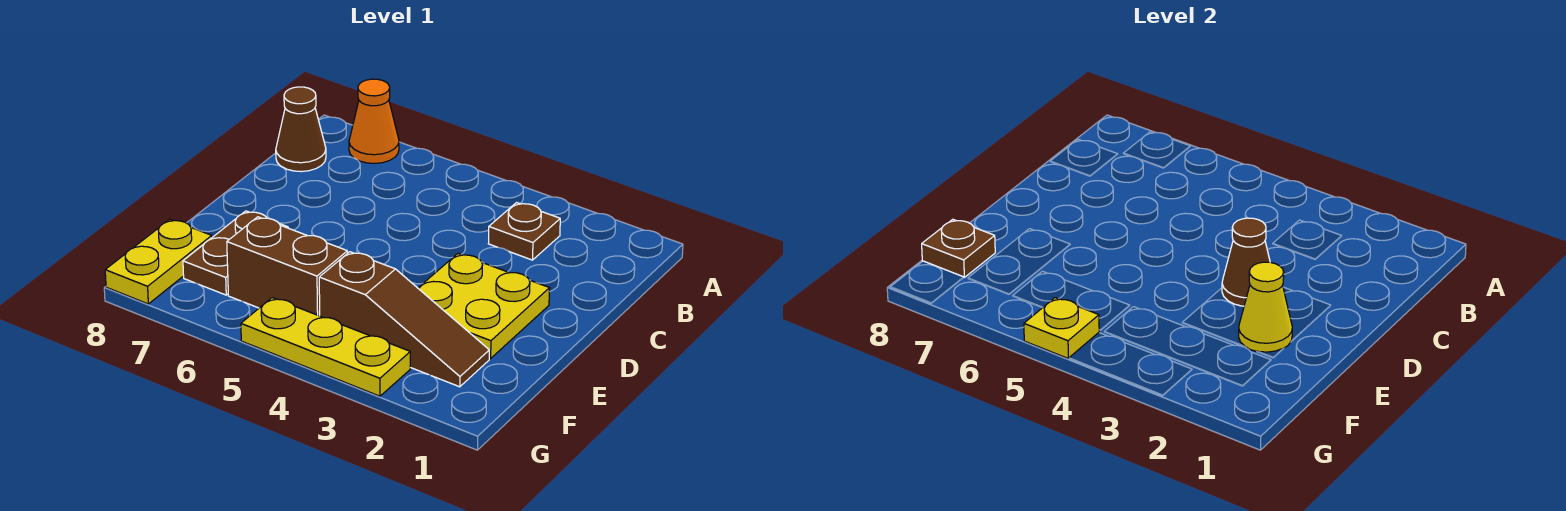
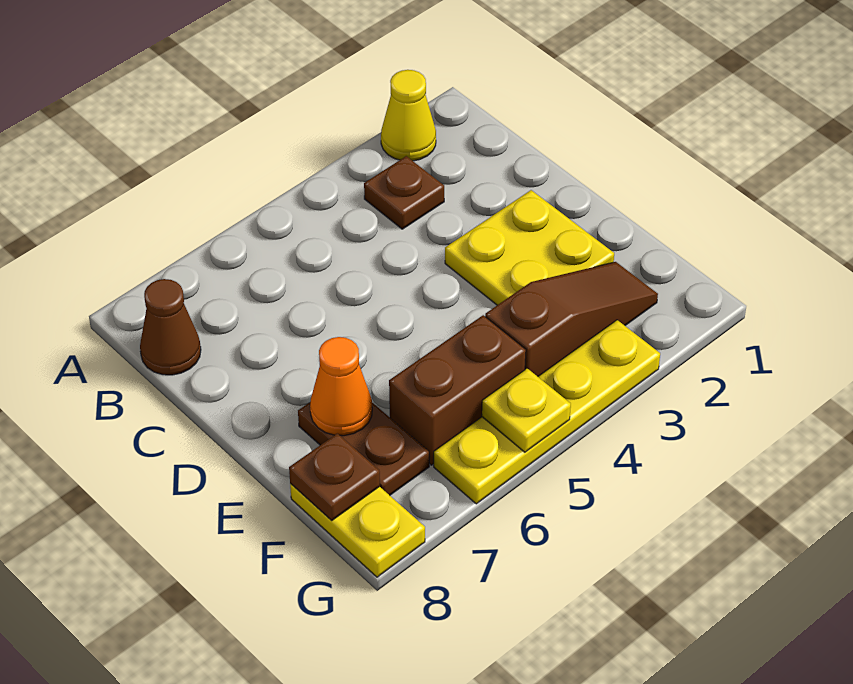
orange cone A7 level 1 -> orange cone E7 level 2
brown cone D3 level 2 -> none
yellow cone E2 level 2 -> yellow cone A2 level 1
yellow plate G3:G5 level 1 -> yellow plate G3:G6 level 1

